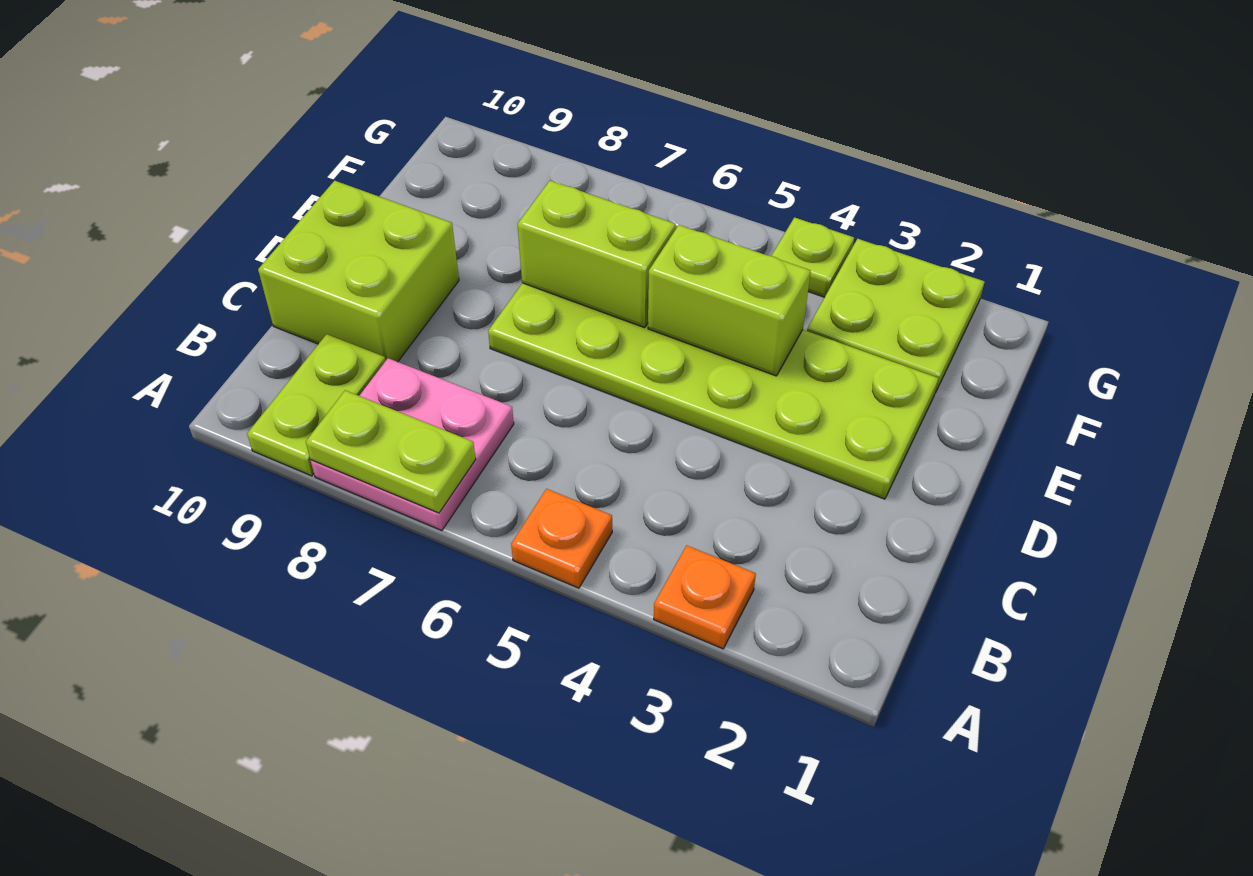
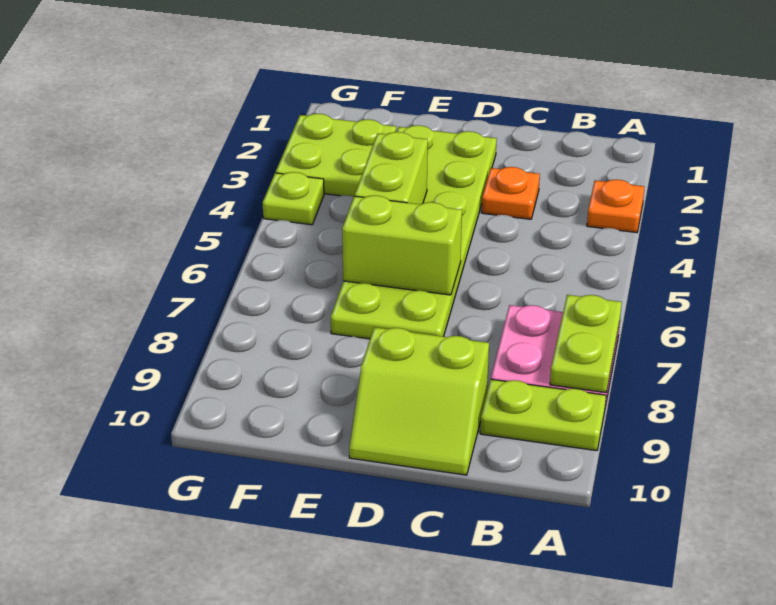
orange plate A5 level 1 -> orange plate C3 level 1
lime brick C9:D10 level 1 -> lime slope C9:D10 level 1 top 9
lime brick E6:E7 level 2 -> lime brick D6:E6 level 2

